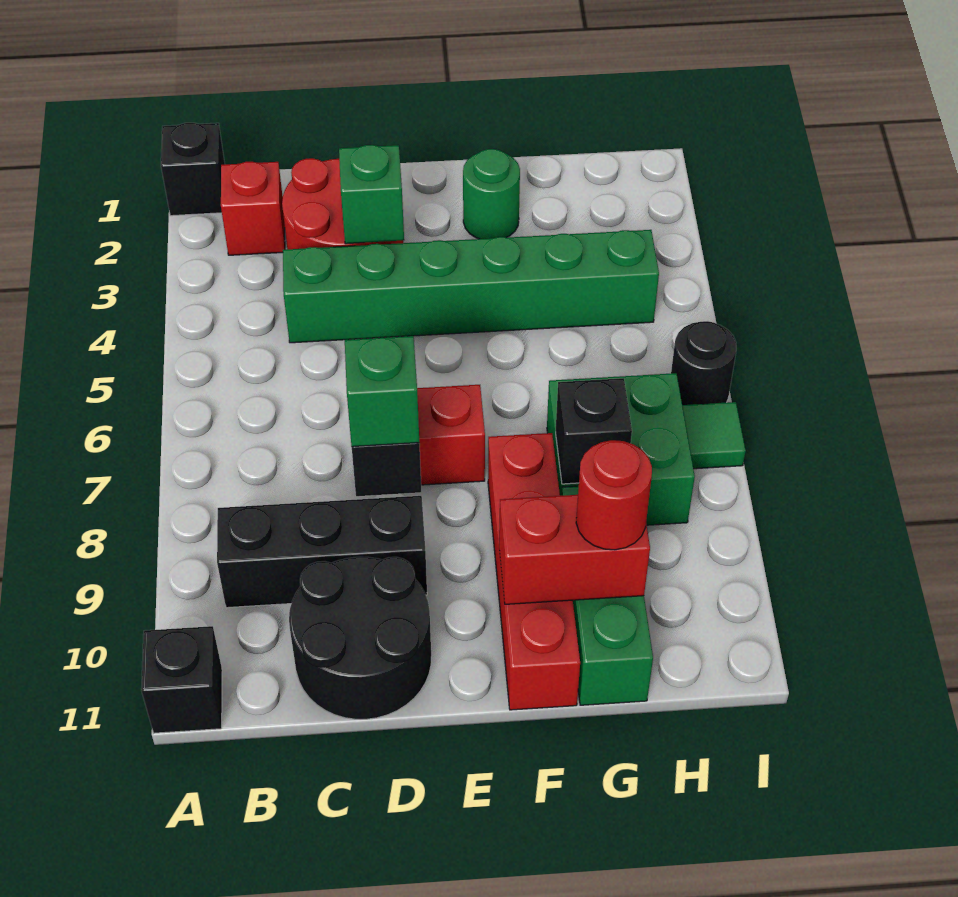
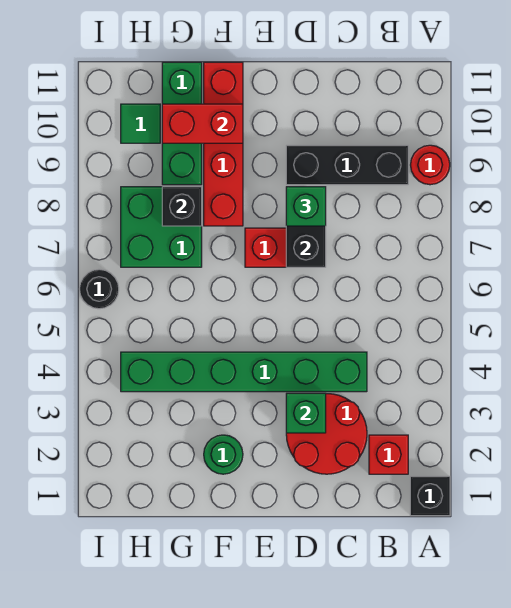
black brick A11 level 1 -> none
black round brick C10:D11 level 1 -> none
red round brick G10 level 3 -> red round brick A9 level 1
green tile I7 level 1 -> green tile H10 level 1

